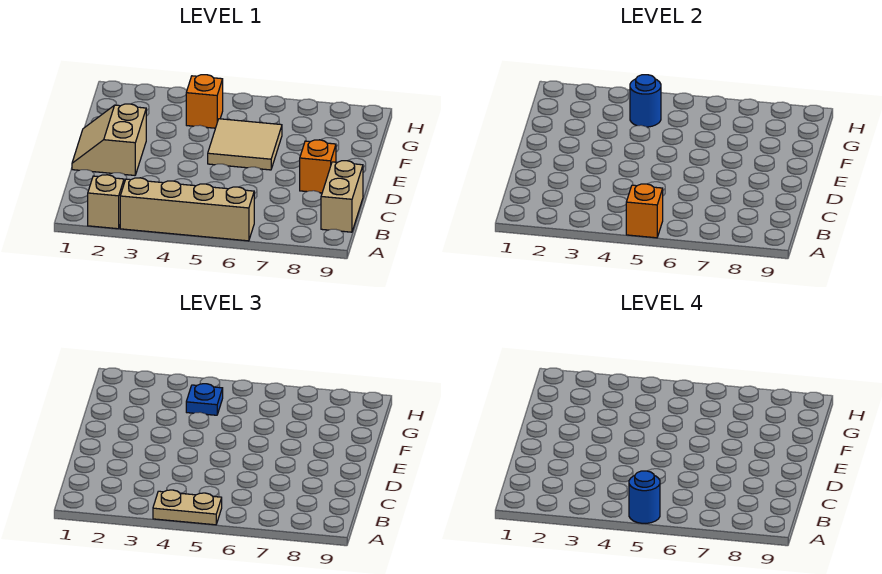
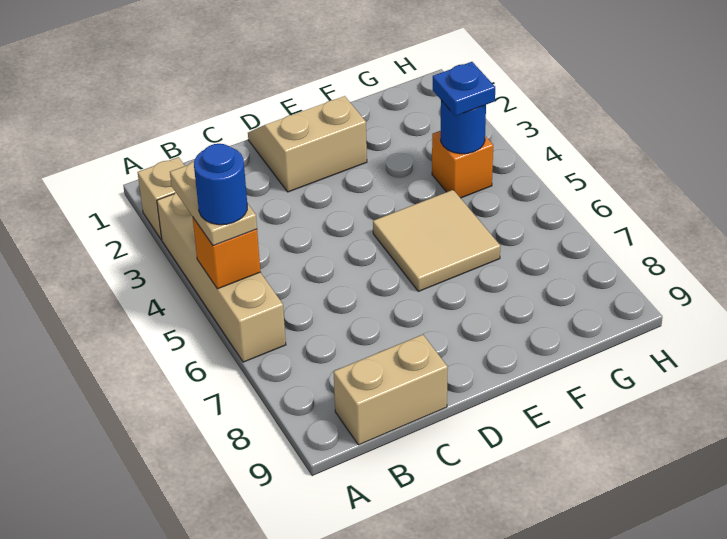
orange brick D8 level 1 -> none

